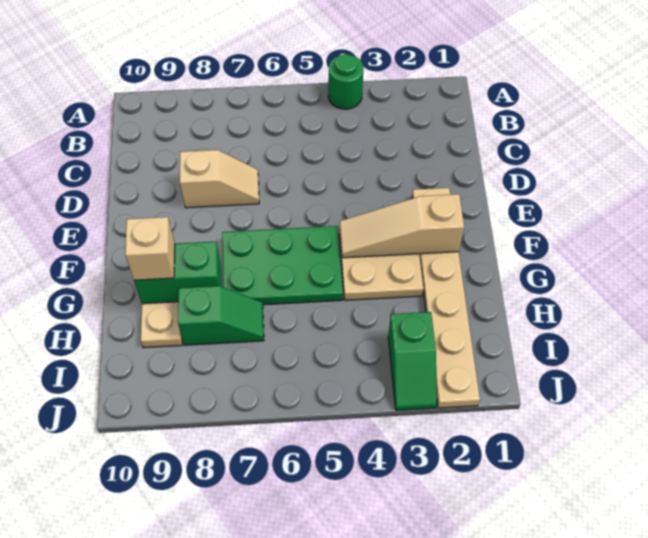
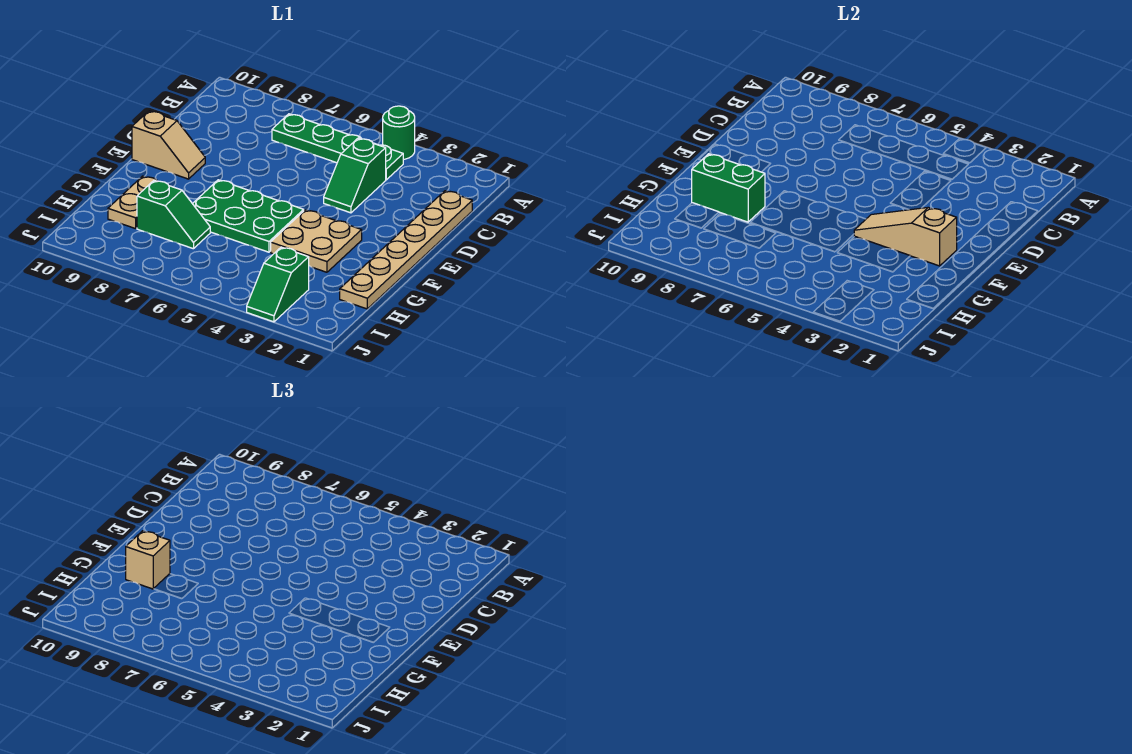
none -> green plate B4:B7 level 1
none -> green slope C4:D4 level 1 top C
tan slope D7:D8 level 1 top 8 -> tan slope E9:E10 level 1 top 10
tan plate E2:J2 level 1 -> tan plate C1:H1 level 1

